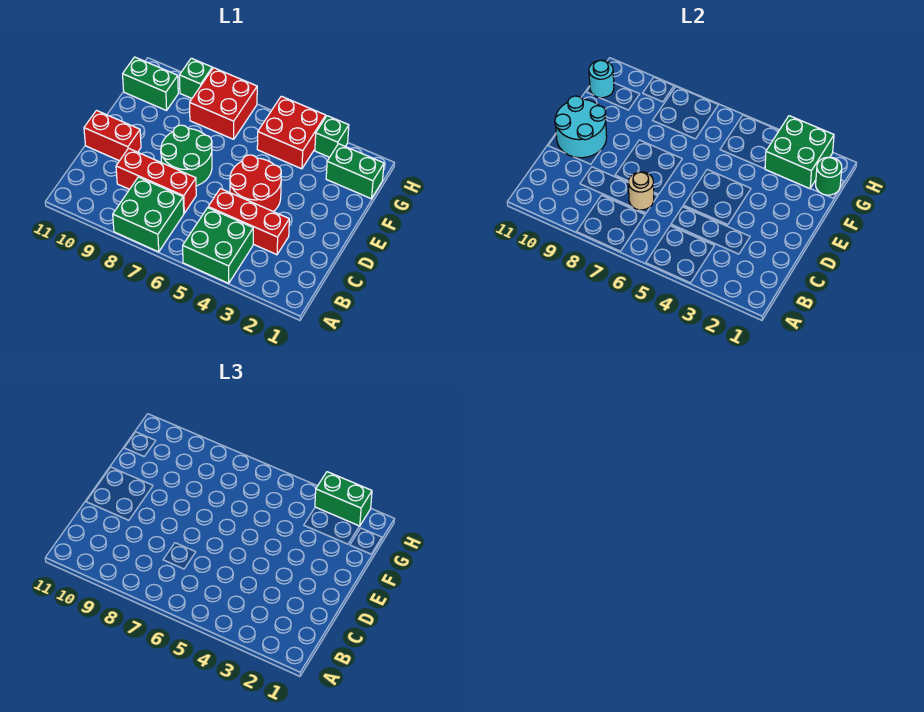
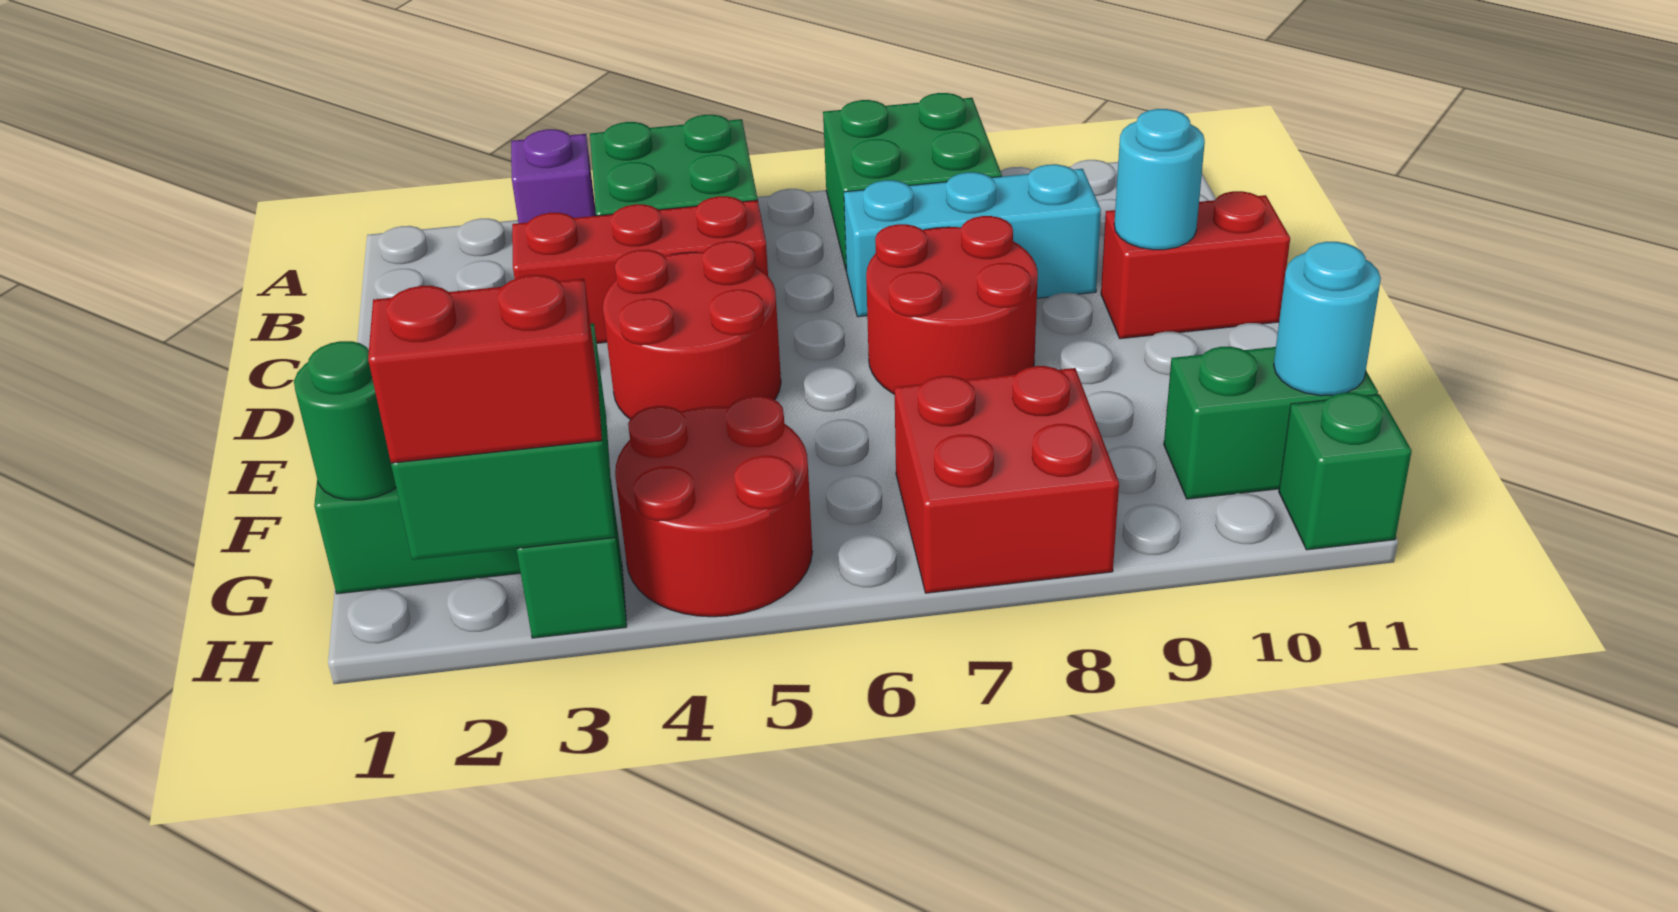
none -> purple brick A3 level 1
red brick C7:C9 level 1 -> cyan brick C7:C9 level 1
tan round brick C7 level 2 -> none
green round brick D7:E8 level 1 -> red round brick D7:E8 level 1
cyan round brick D10:E11 level 2 -> cyan round brick D10 level 2
red brick G4:H5 level 1 -> red round brick G4:H5 level 1
green brick H2:H3 level 3 -> red brick H2:H3 level 3
green brick H9 level 1 -> green brick H11 level 1

